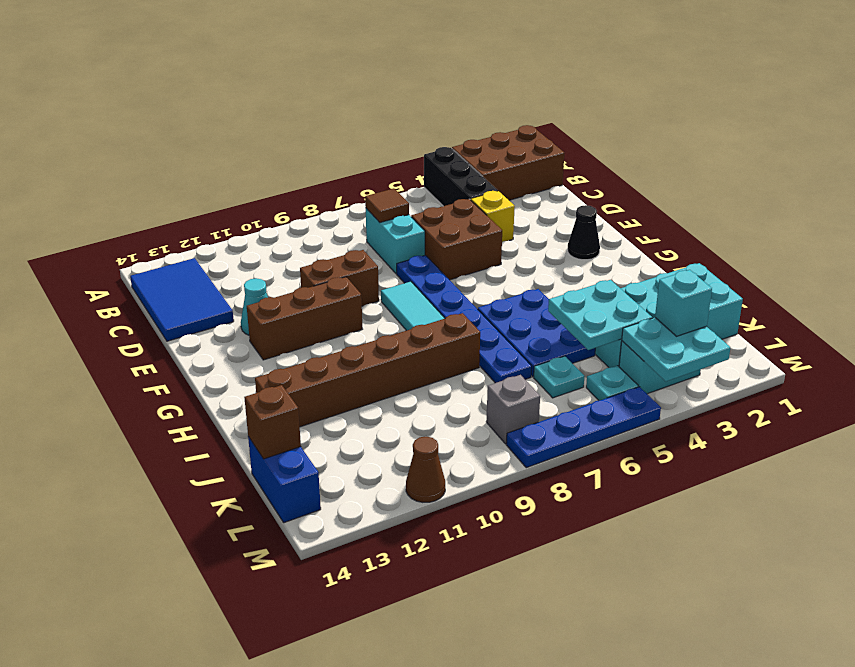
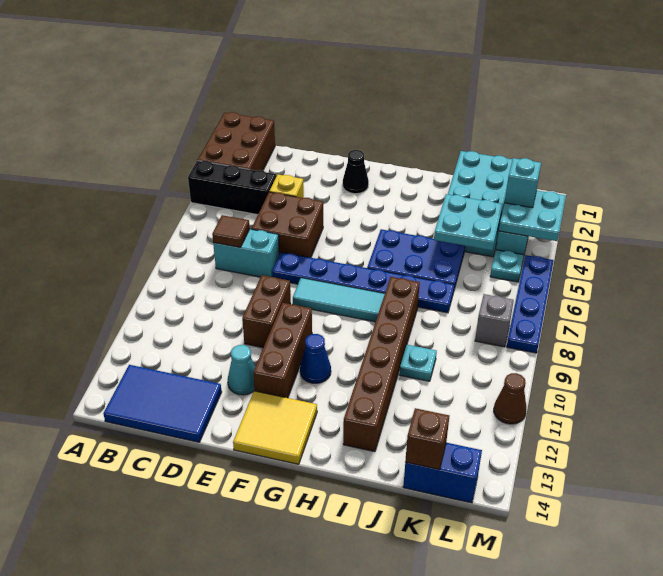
none -> yellow tile F13:G14 level 1
none -> blue cone G11 level 1
cyan plate K6 level 1 -> cyan plate J10 level 1

